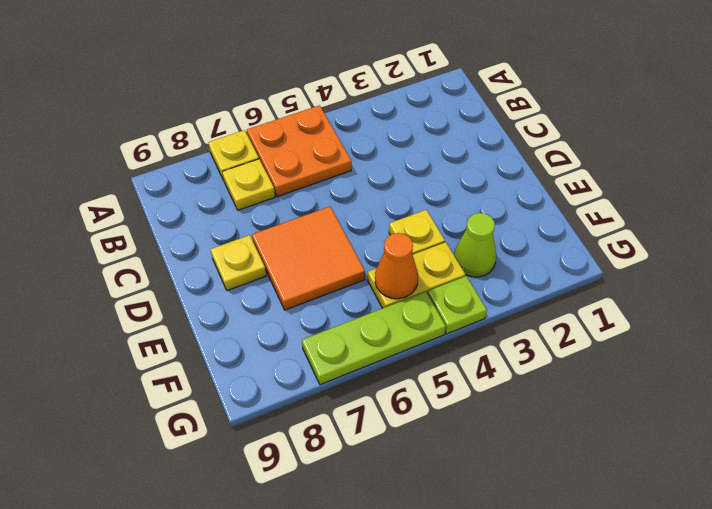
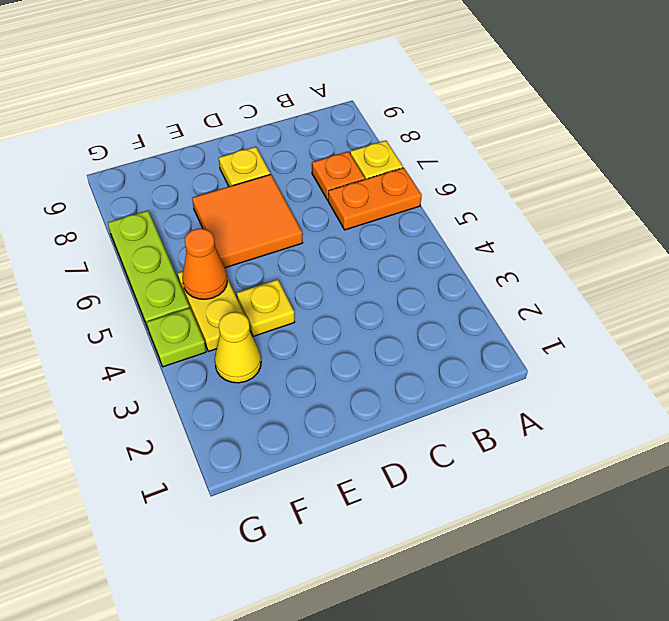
orange plate A5:B6 level 1 -> orange plate A6:B6 level 1
yellow plate B7 level 1 -> orange plate B7 level 1
lime cone F3 level 1 -> yellow cone F3 level 1

